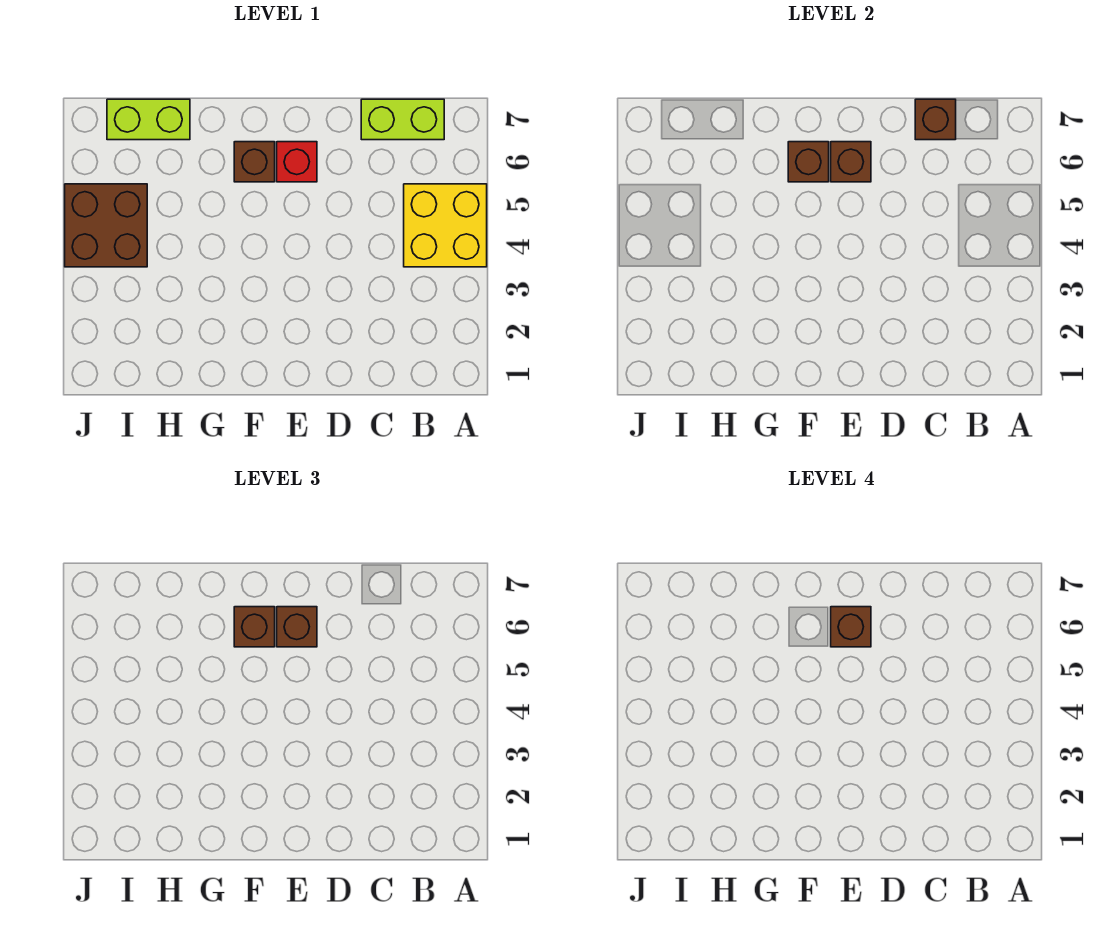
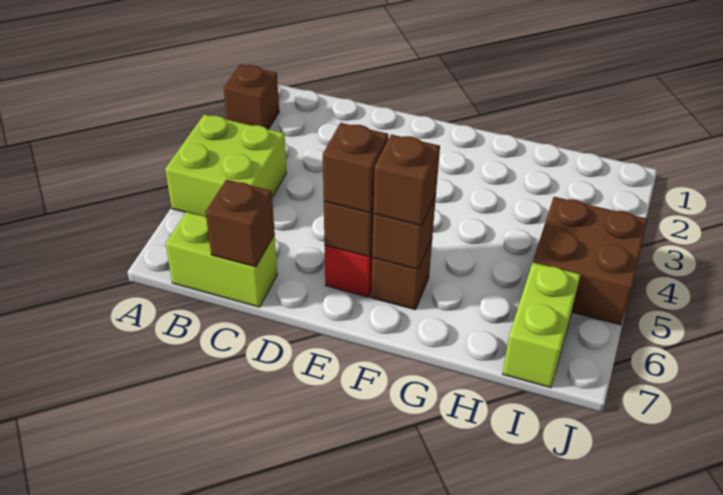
yellow brick A4:B5 level 1 -> lime brick A4:B5 level 1
brown brick E6 level 4 -> brown brick A2 level 1
lime brick H7:I7 level 1 -> lime brick I6:I7 level 1

